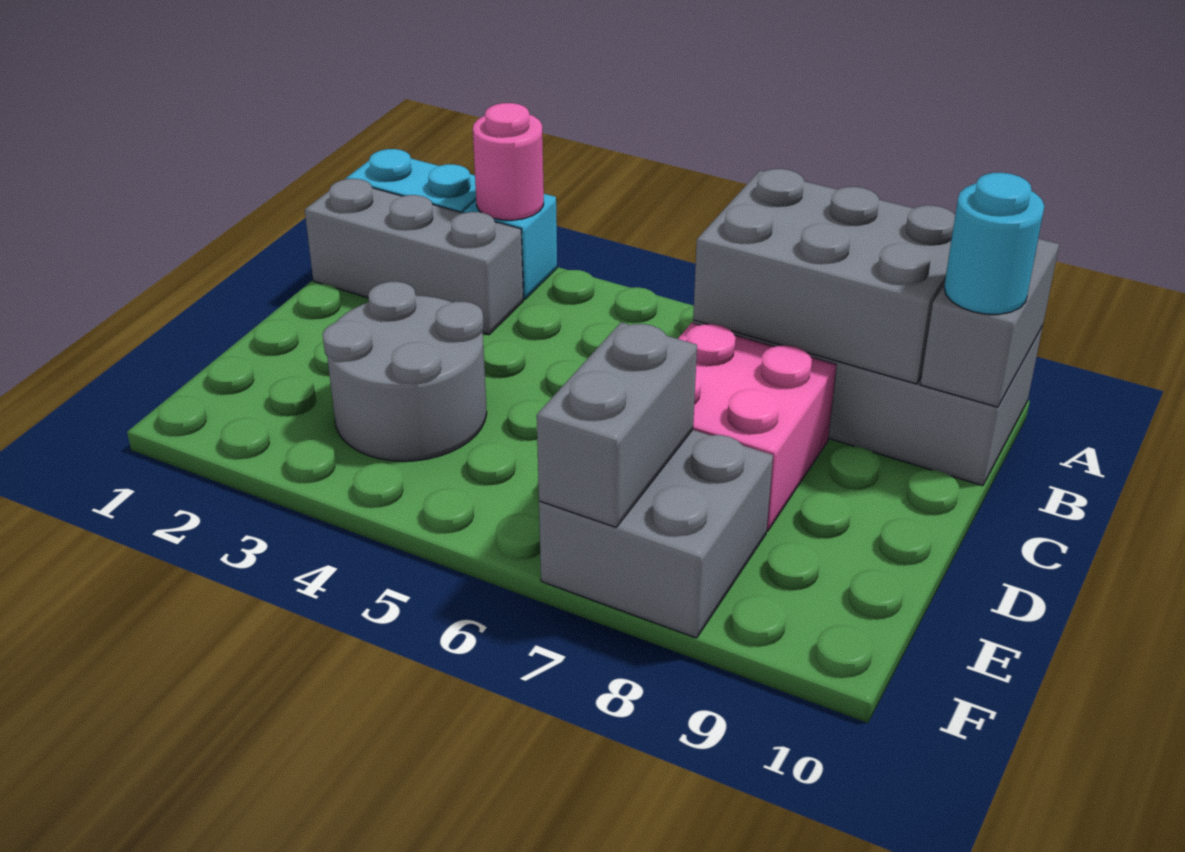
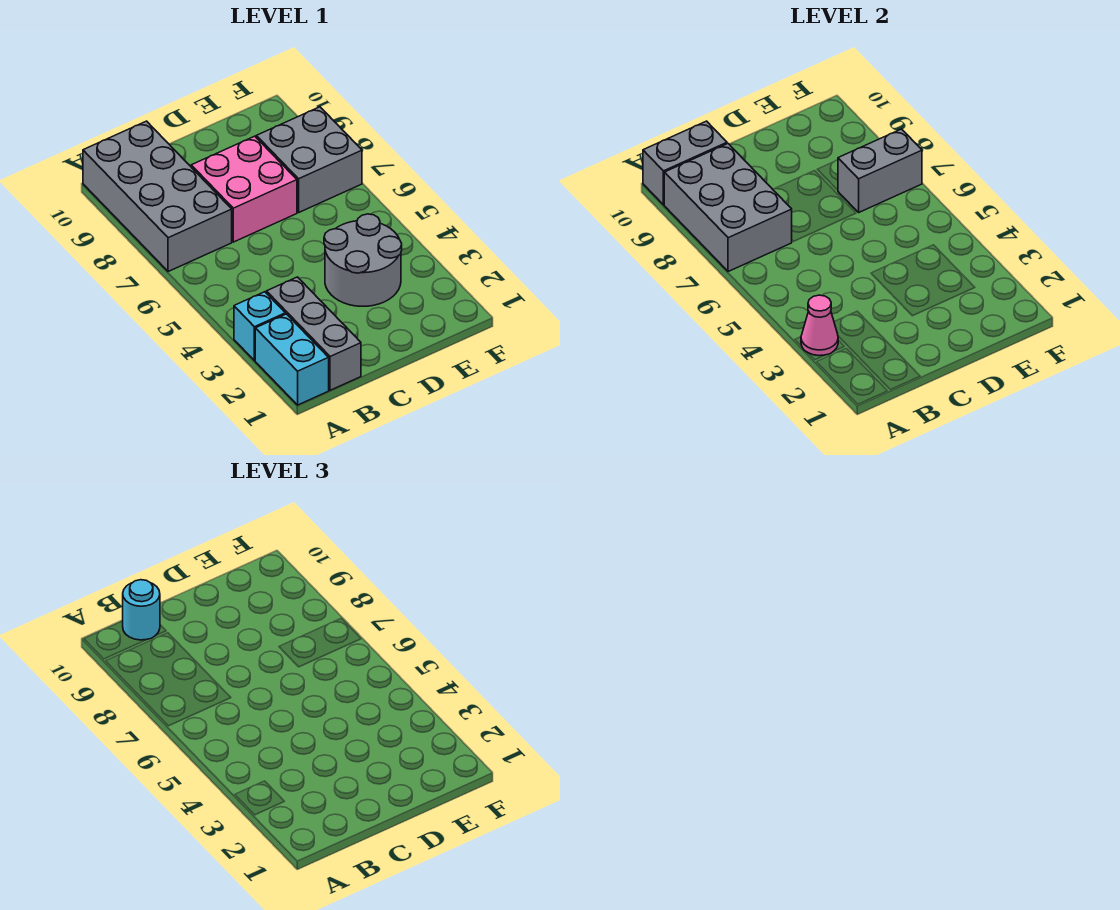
pink round brick A3 level 2 -> pink cone A3 level 2

